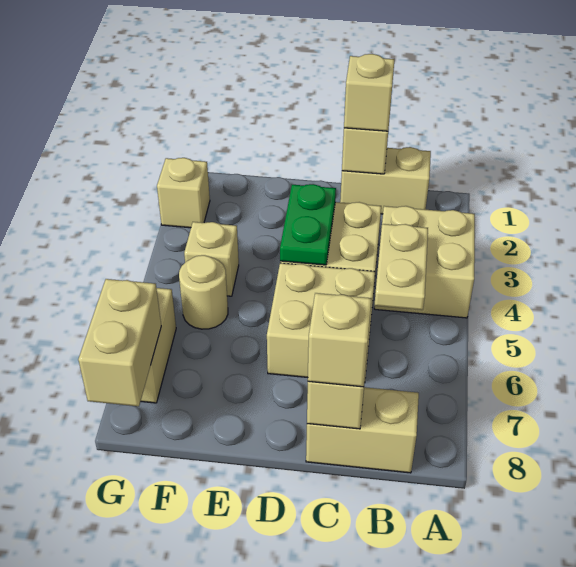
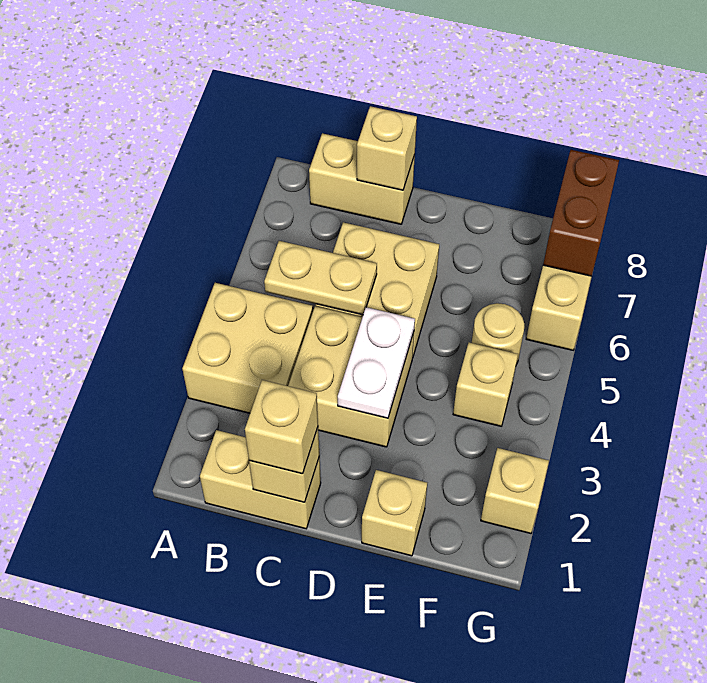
tan plate B4:B5 level 2 -> tan plate B5:C5 level 2
tan brick C8 level 3 -> tan brick E1 level 1
green plate D3:D4 level 2 -> white plate D3:D4 level 2
tan brick G7:G8 level 2 -> brown brick G7:G8 level 2

